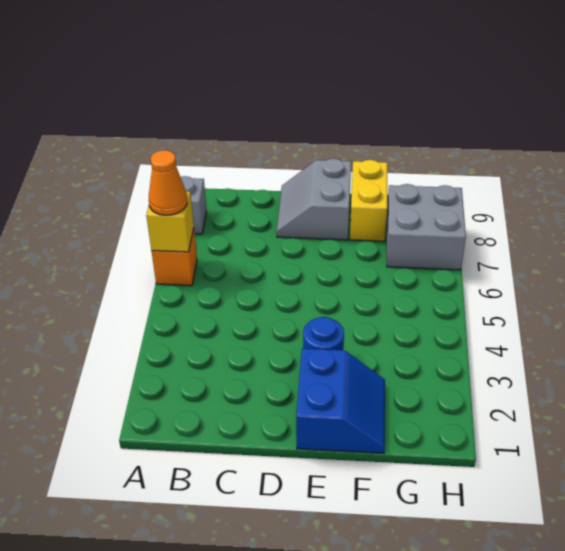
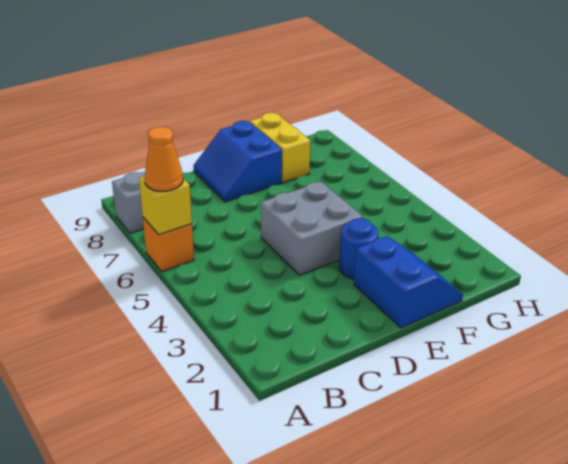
grey slope D8:E9 level 1 top E -> blue slope D8:E9 level 1 top E
grey brick G7:H8 level 1 -> grey brick D4:E5 level 1

